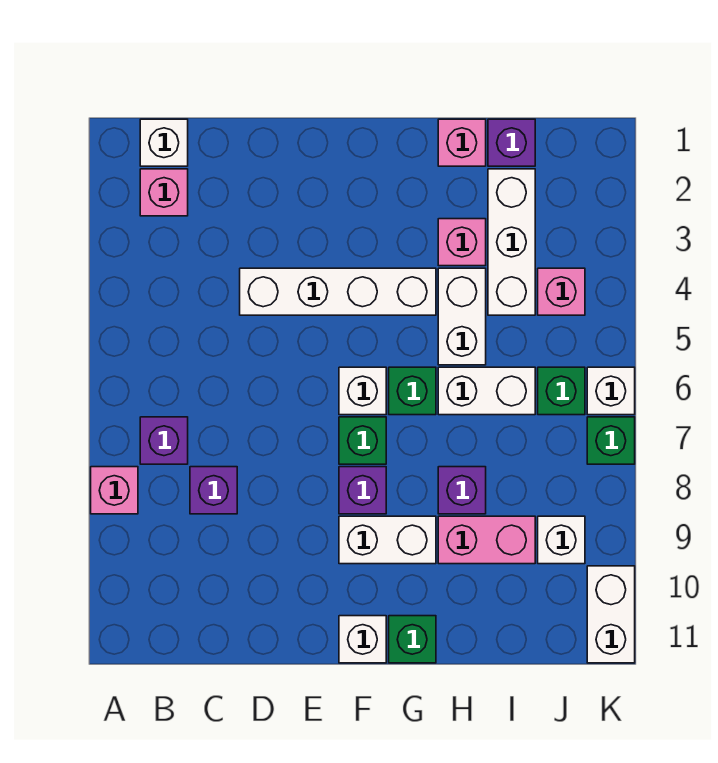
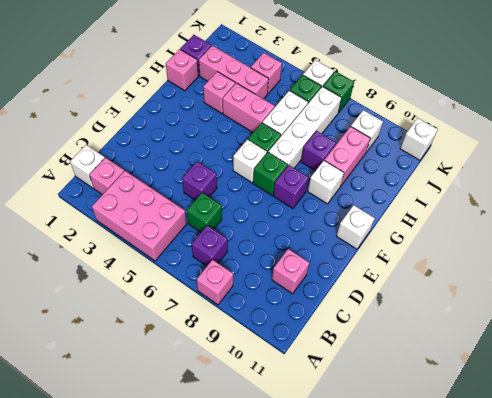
none -> pink brick A3:B5 level 1
purple brick C8 level 1 -> purple brick D5 level 1
none -> pink brick C10 level 1
white brick D4:G4 level 1 -> white brick G7:J7 level 1
white brick F9:G9 level 1 -> white brick G9 level 1
green brick G11 level 1 -> green brick C6 level 1
white brick H4:H5 level 1 -> pink brick H4:H5 level 1
white brick I2:I4 level 1 -> pink brick I2:I4 level 1
white brick K10:K11 level 1 -> white brick K11 level 1

